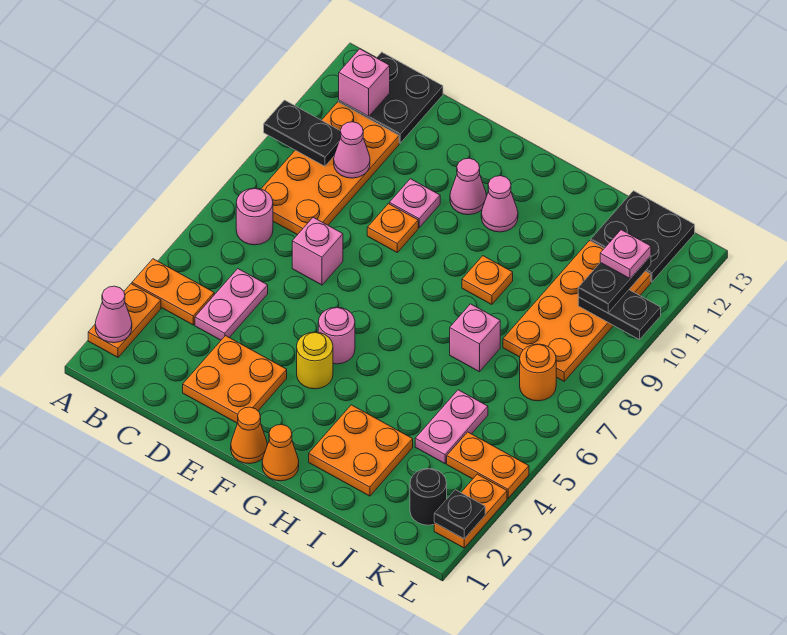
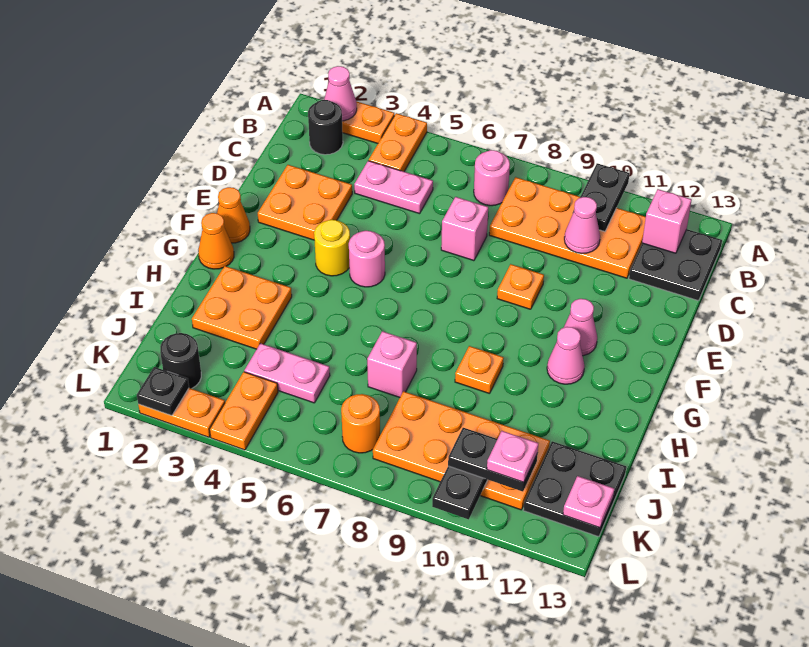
none -> black round brick B2 level 1
pink plate E10 level 1 -> pink plate K13 level 2

